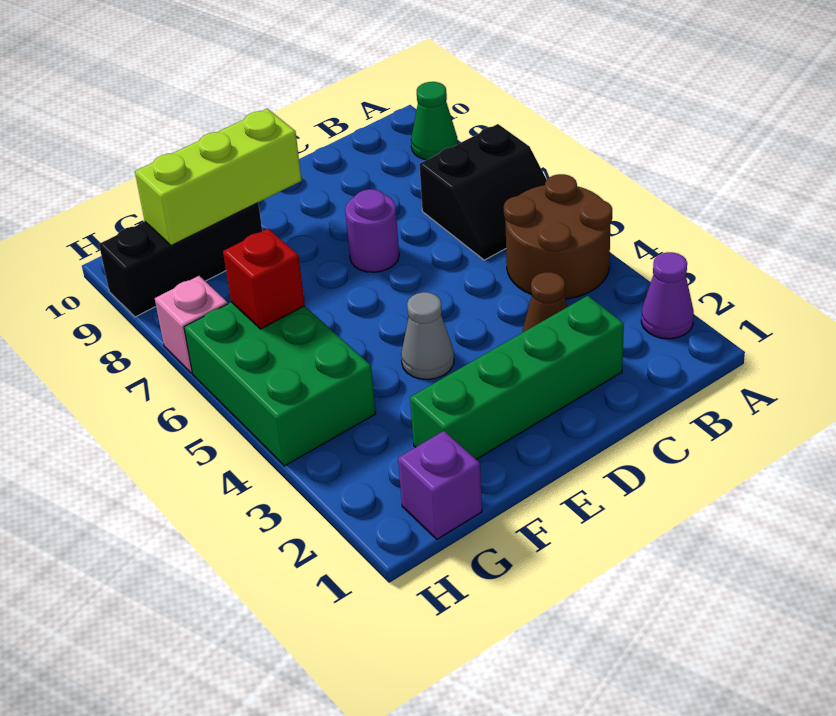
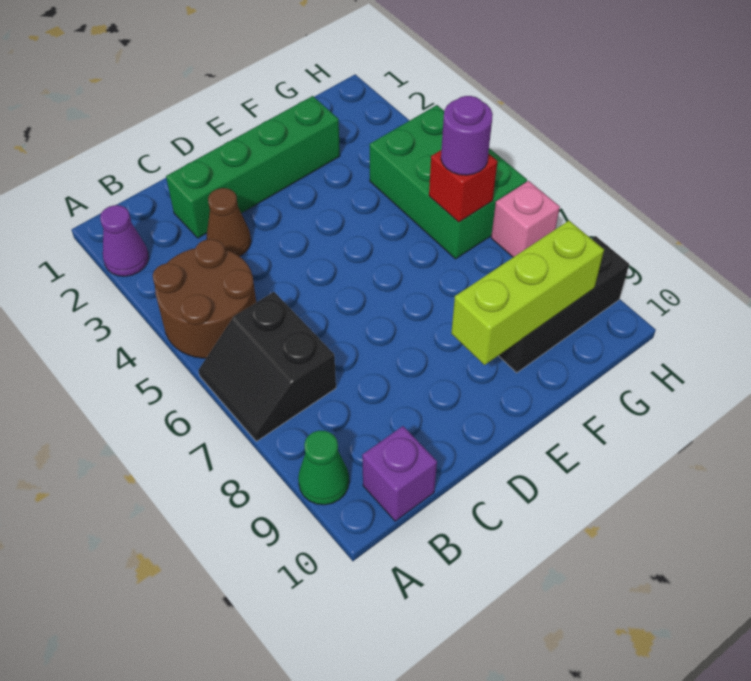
black slope A6:B7 level 1 top 7 -> black slope A6:B7 level 1 top B
purple round brick D7 level 1 -> purple round brick G6 level 3
grey cone E4 level 1 -> none
purple brick G1 level 1 -> purple brick B10 level 1

